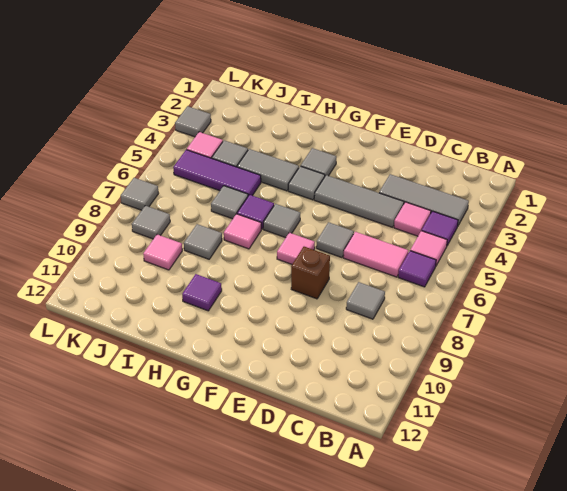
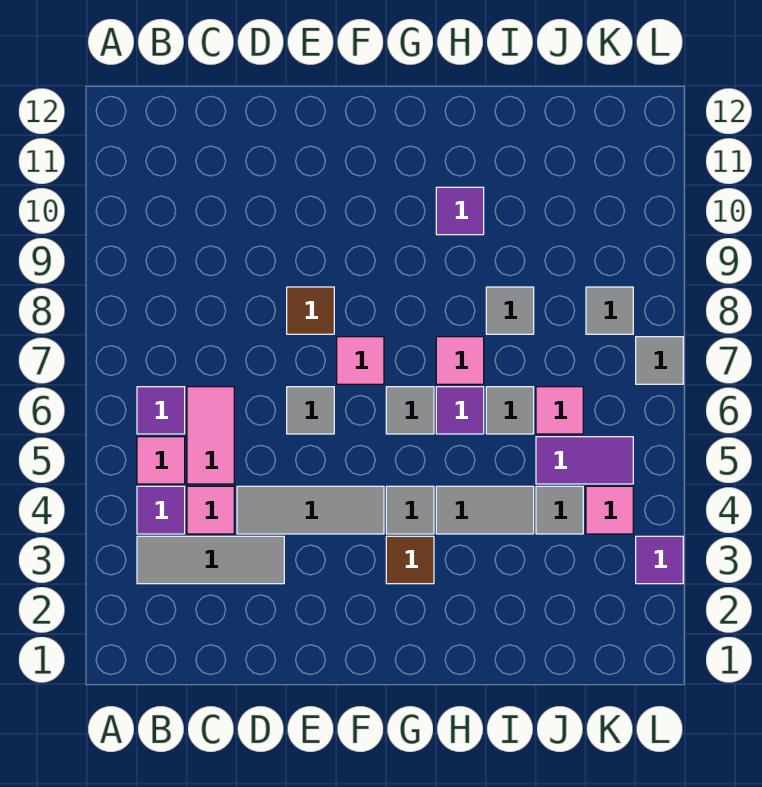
pink tile C6:D6 level 1 -> pink tile C5:C6 level 1
grey tile C8 level 1 -> none
brown brick E8 level 1 -> brown tile E8 level 1
grey tile G3 level 1 -> brown tile G3 level 1
purple tile I5:K5 level 1 -> purple tile J5:K5 level 1
pink tile J9 level 1 -> pink tile J6 level 1
grey tile L3 level 1 -> purple tile L3 level 1

